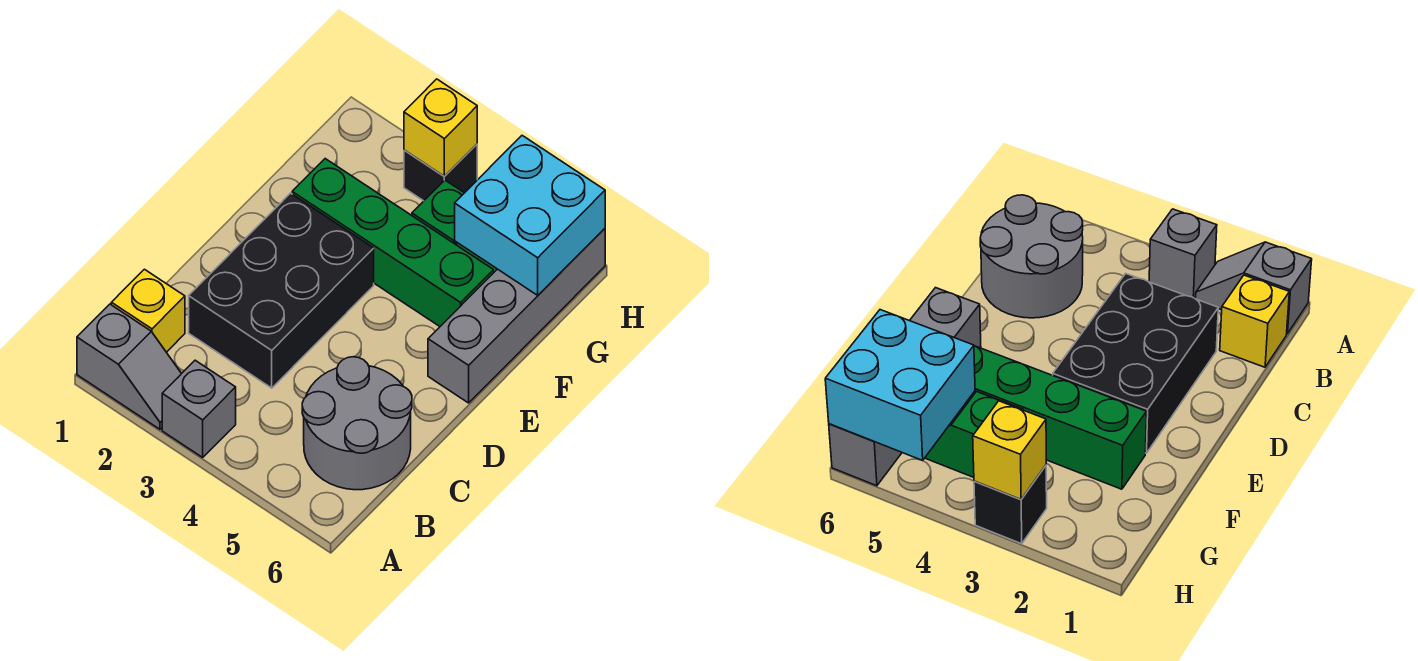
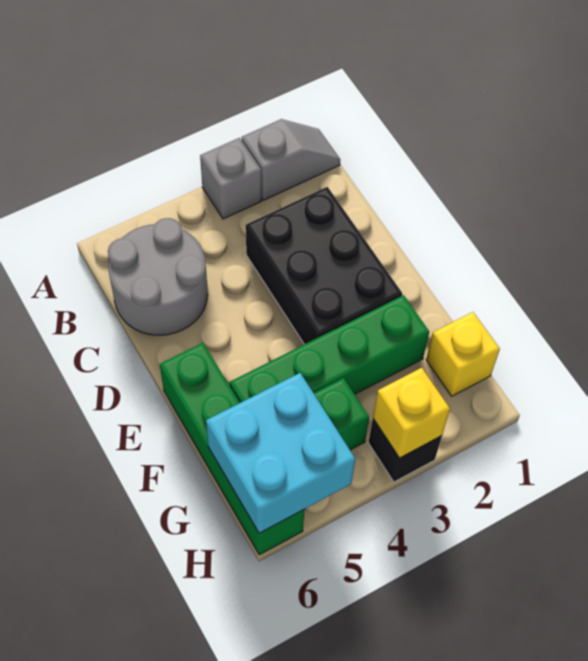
grey slope A1:A2 level 1 top 1 -> grey slope A1:A2 level 1 top 2
yellow brick B1 level 1 -> yellow brick G1 level 1
grey brick E6:H6 level 1 -> green brick E6:H6 level 1

